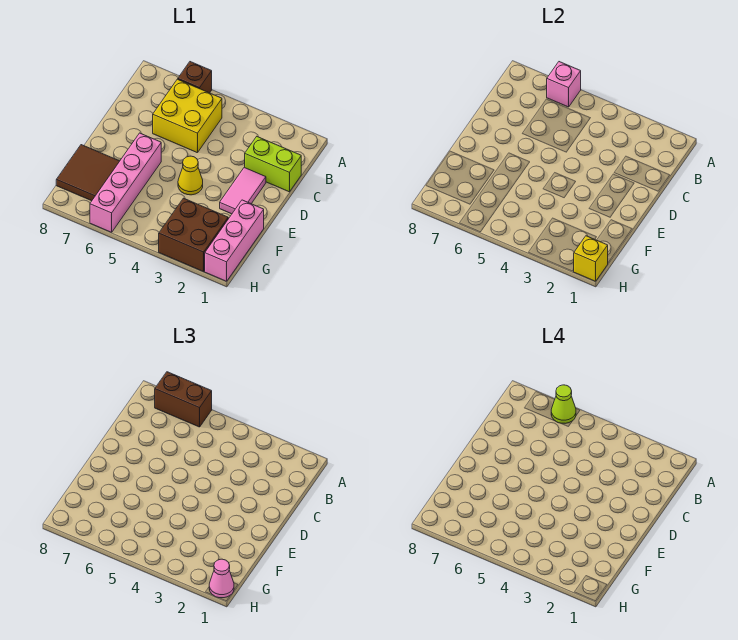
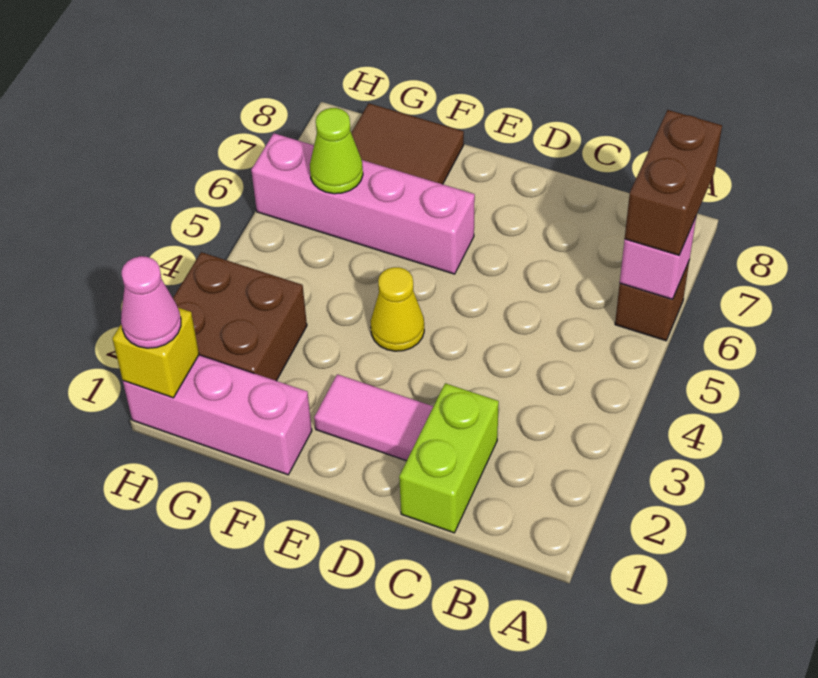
lime cone A6 level 4 -> lime cone G6 level 2
yellow brick B5:C6 level 1 -> none

